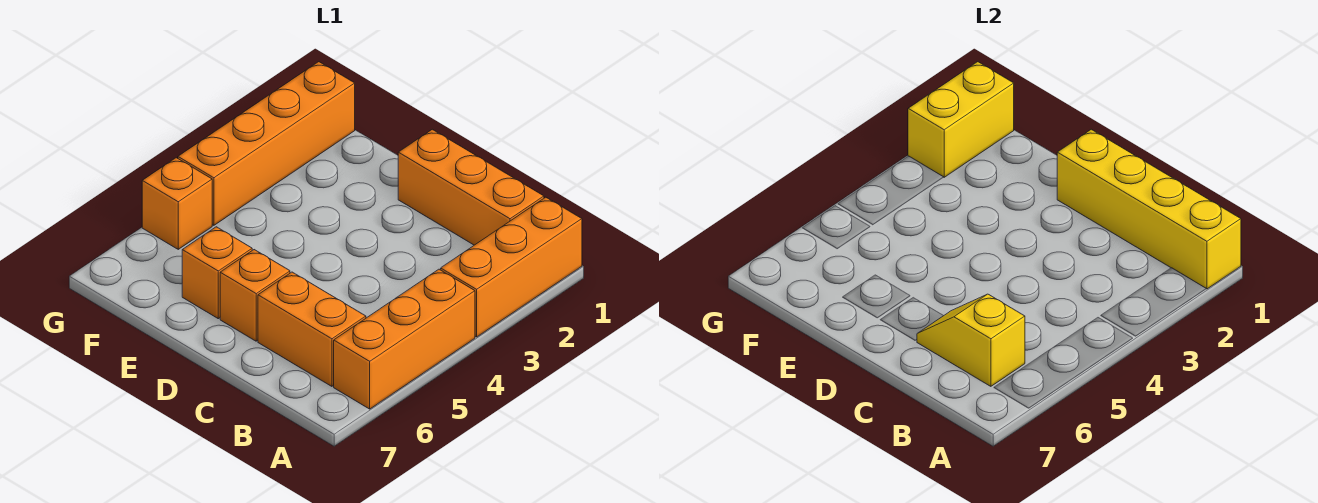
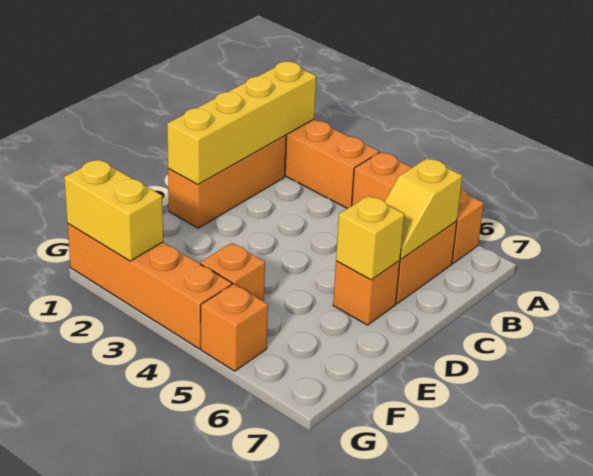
none -> yellow brick D6 level 2
orange brick E6 level 1 -> orange brick F4 level 1

